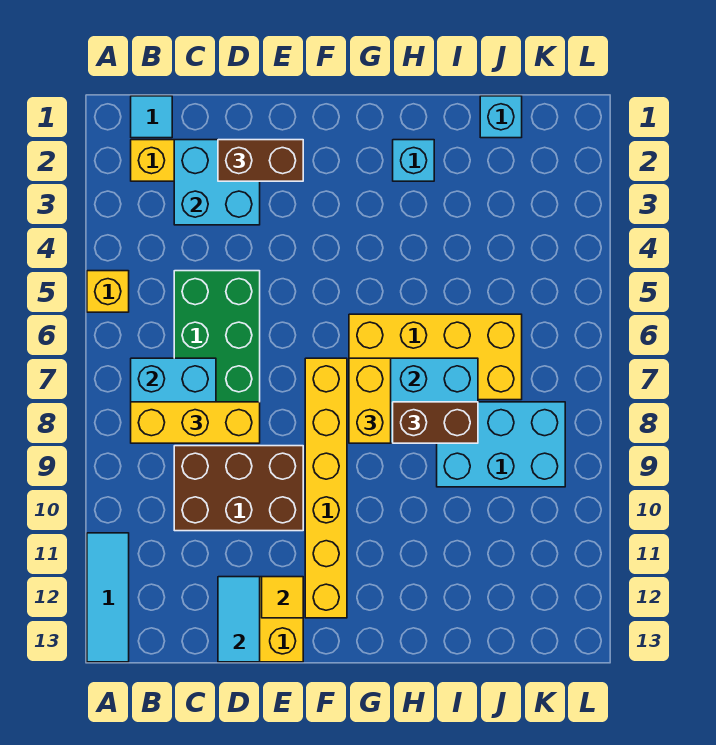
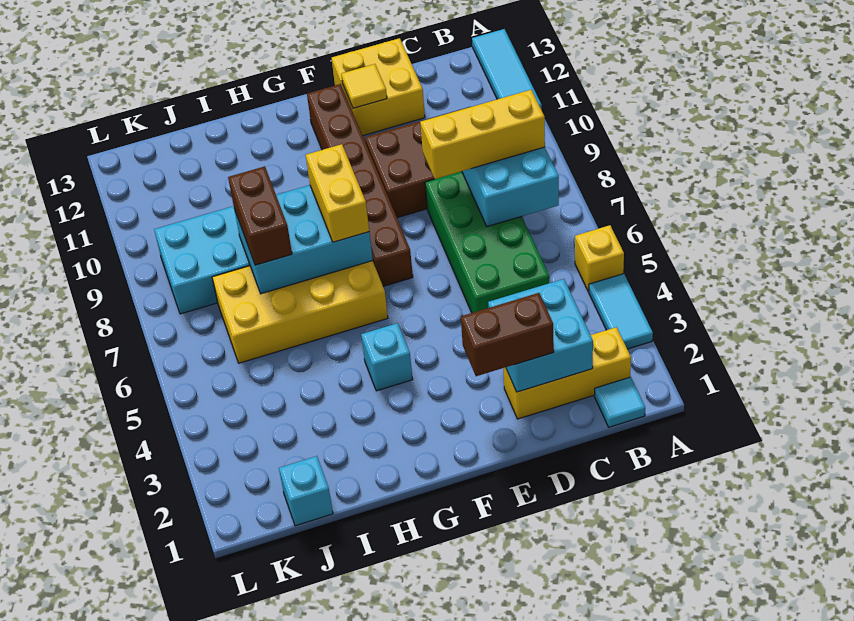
cyan tile D12:D13 level 2 -> cyan tile A3:A4 level 1
yellow brick F7:F12 level 1 -> brown brick F7:F12 level 1
cyan brick H2 level 1 -> cyan brick G4 level 1
brown brick H8:I8 level 3 -> brown brick I7:I8 level 3

